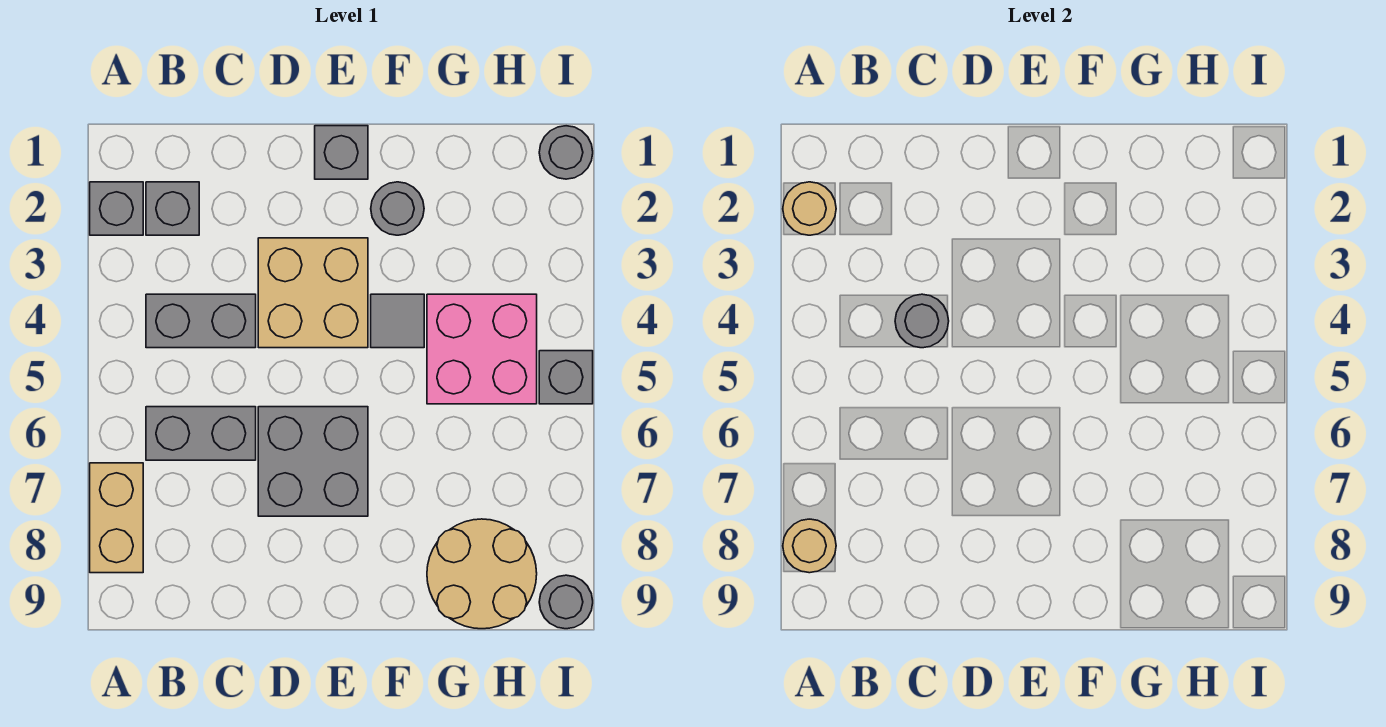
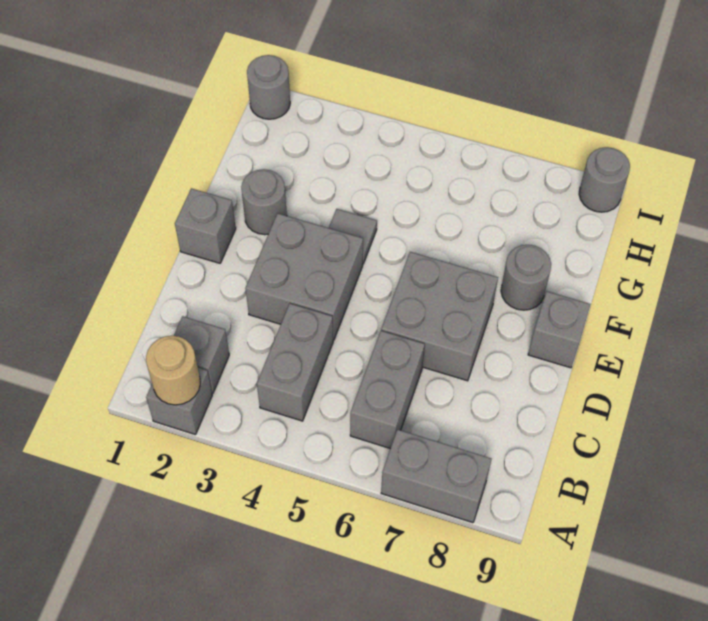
tan brick A7:A8 level 1 -> grey brick A7:A8 level 1
tan round brick A8 level 2 -> none
grey round brick C4 level 2 -> grey round brick F8 level 1
tan brick D3:E4 level 1 -> grey brick D3:E4 level 1
pink brick G4:H5 level 1 -> none
tan round brick G8:H9 level 1 -> none
grey brick I5 level 1 -> grey brick E9 level 1

